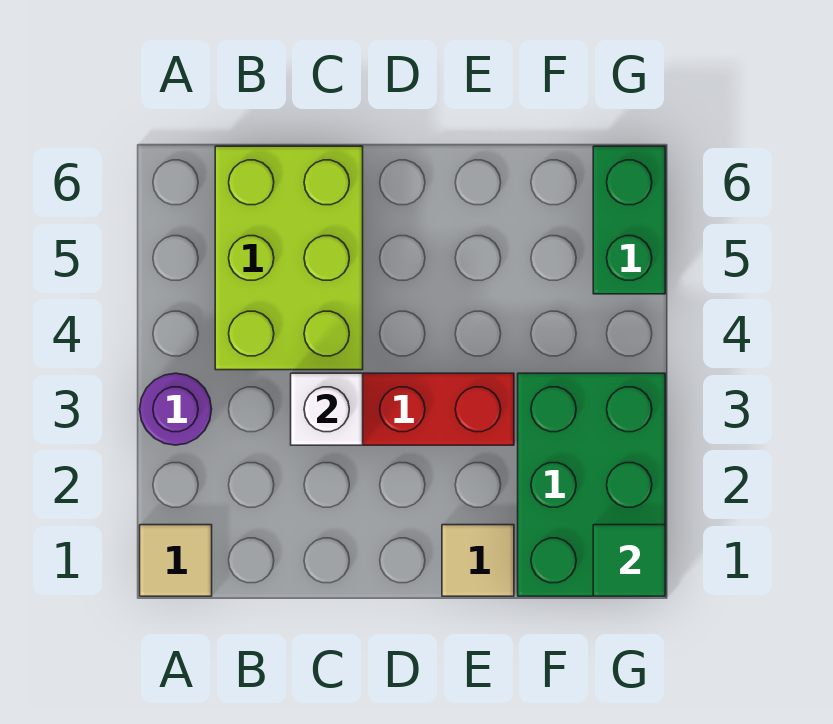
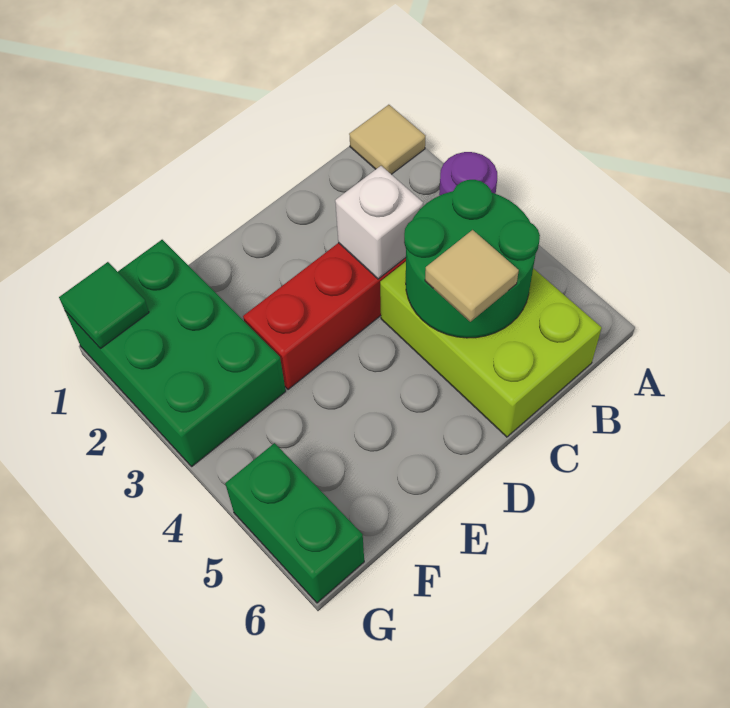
none -> green round brick B4:C5 level 2
tan tile E1 level 1 -> tan tile C5 level 3

